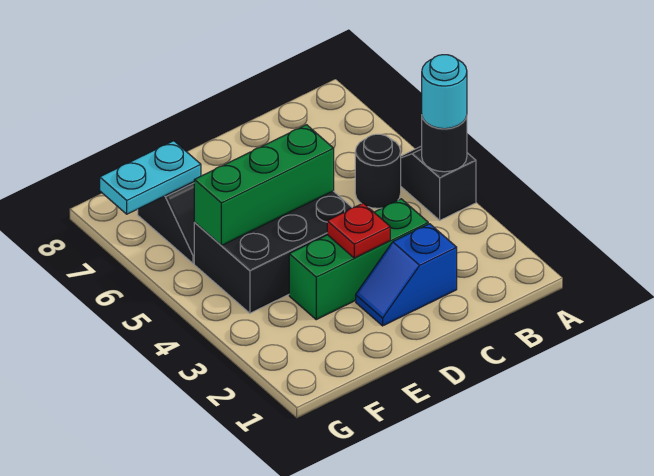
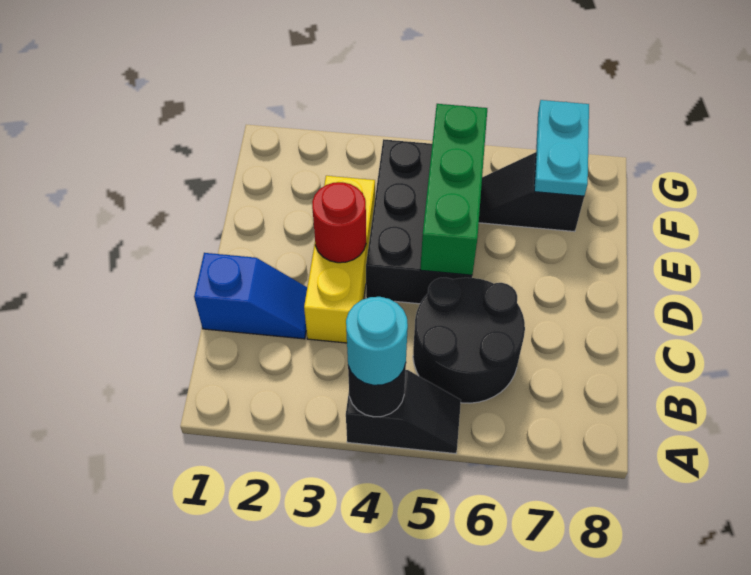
black round brick B5 level 1 -> black round brick B5:C6 level 1
blue slope C2:D2 level 1 top C -> blue slope C1:C2 level 1 top 1
green brick C3:E3 level 1 -> yellow brick C3:E3 level 1
red plate D3 level 2 -> red round brick D3 level 2

